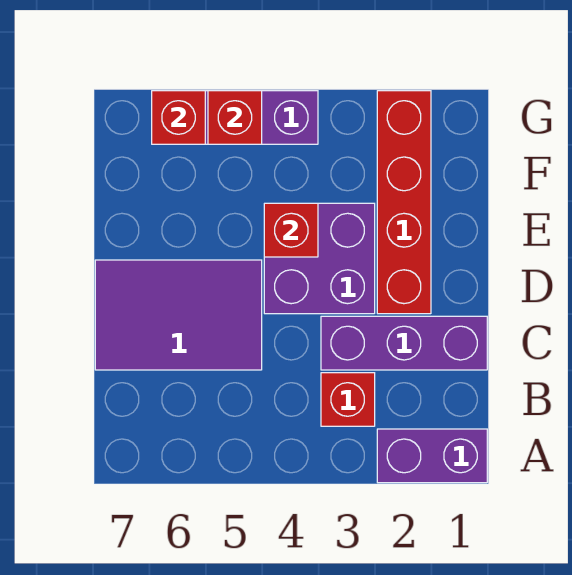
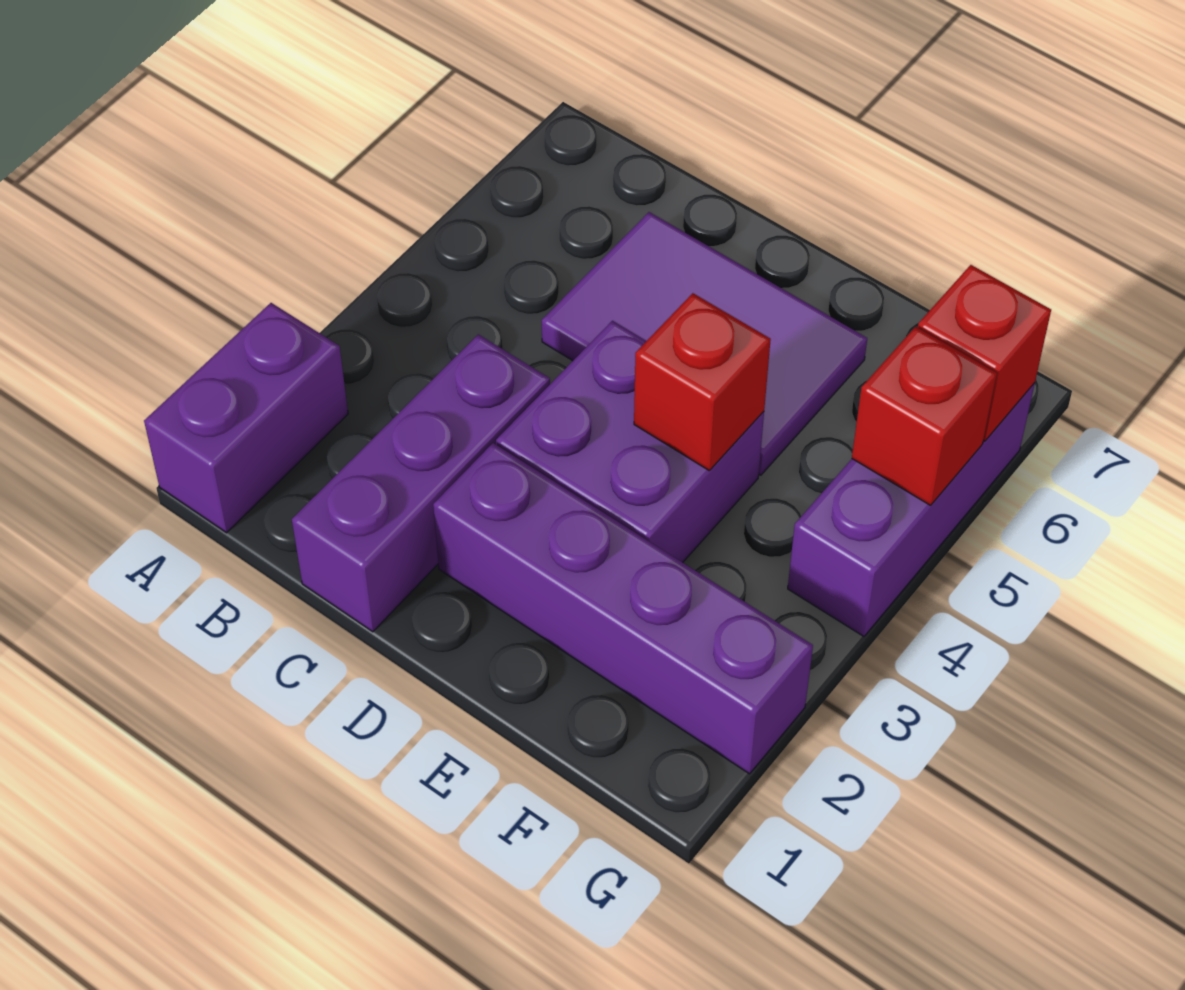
red brick B3 level 1 -> none
purple tile C5:D7 level 1 -> purple tile C5:E6 level 1
red brick D2:G2 level 1 -> purple brick D2:G2 level 1

